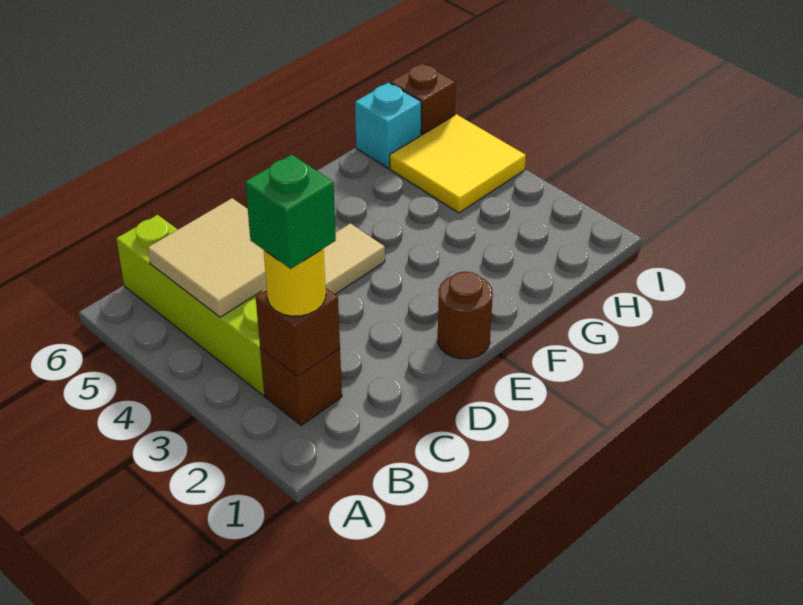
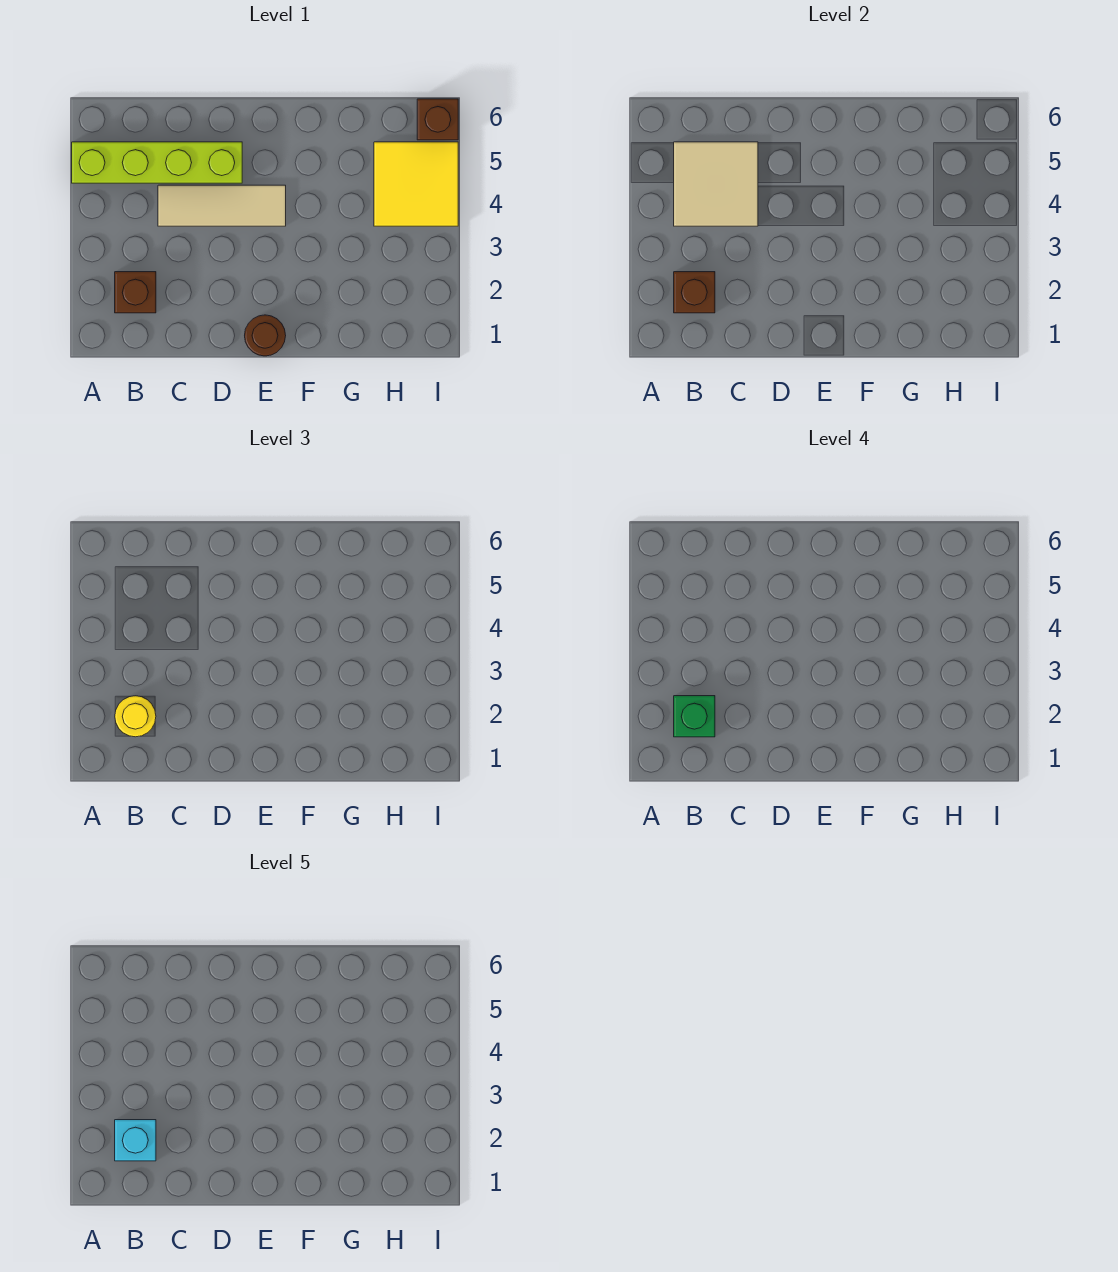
lime brick B3:B6 level 1 -> lime brick A5:D5 level 1
cyan brick H6 level 1 -> cyan brick B2 level 5

